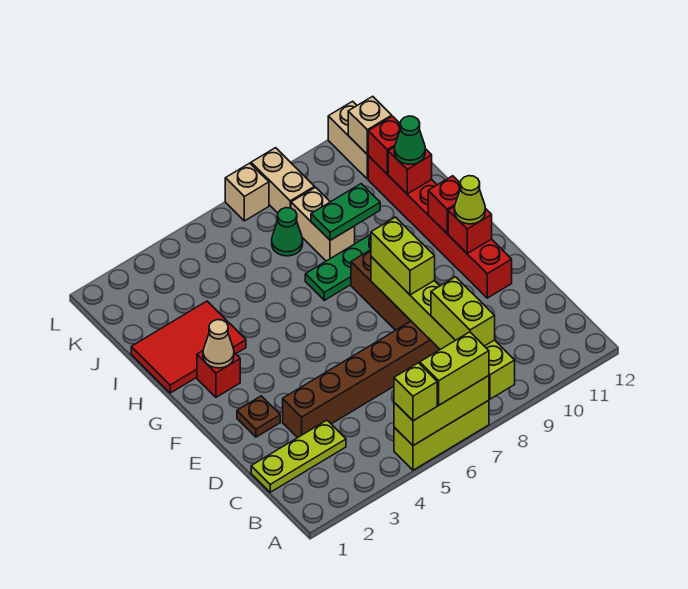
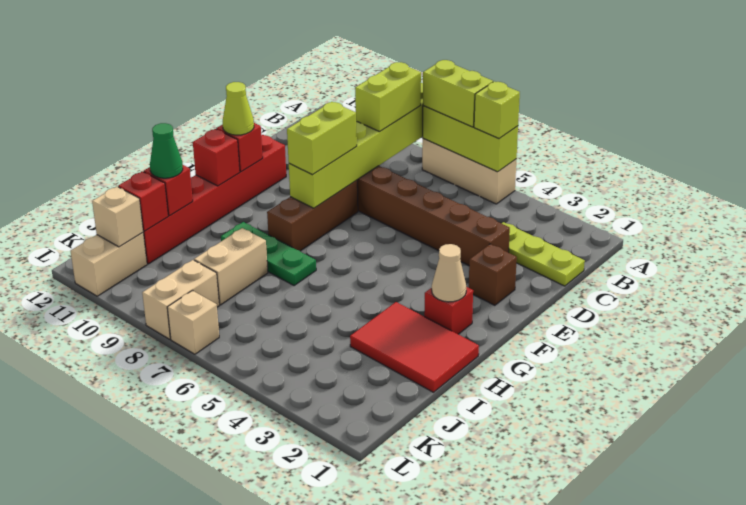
lime brick A5:A7 level 1 -> tan brick A5:A7 level 1
brown plate E2 level 1 -> brown brick E2 level 1
green plate I8:I9 level 2 -> none
green cone J7 level 1 -> none

